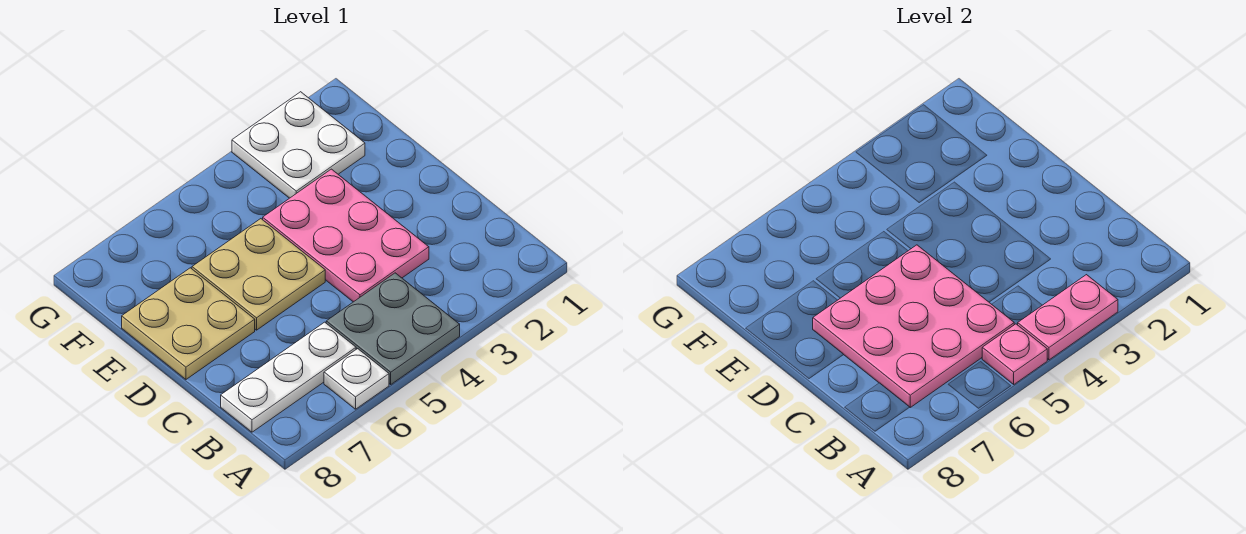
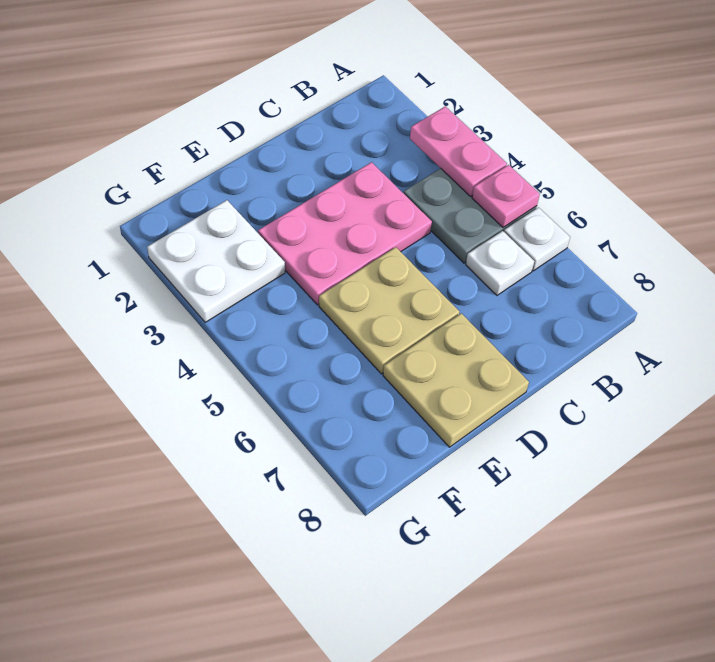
pink plate B5:D7 level 2 -> none
white plate B6:B8 level 1 -> white plate B6 level 1

